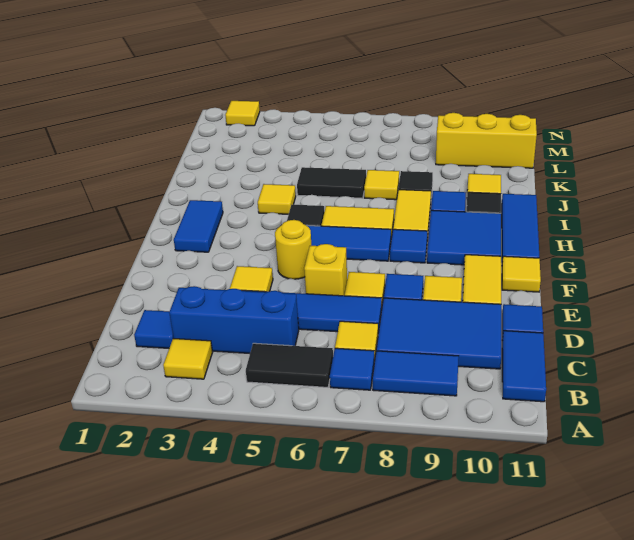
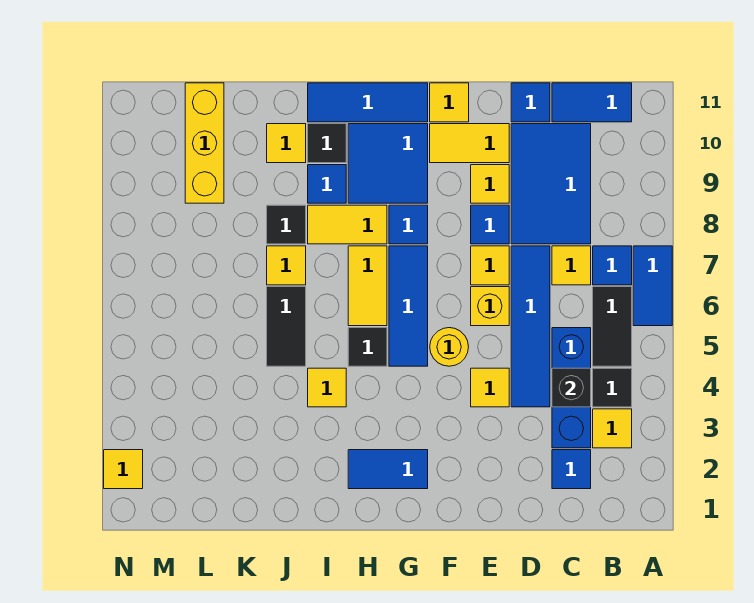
none -> black tile B4 level 1
blue tile B8:B9 level 1 -> blue tile A6:A7 level 1
none -> black brick C4 level 2

